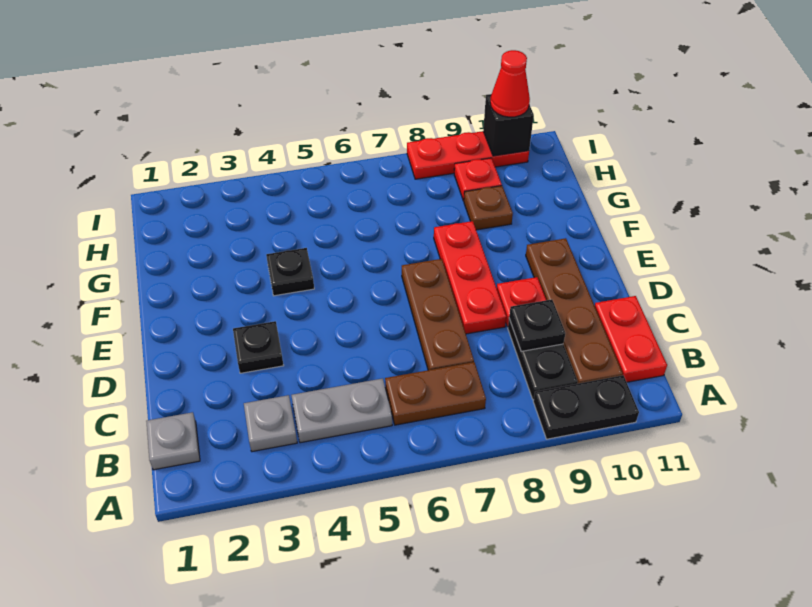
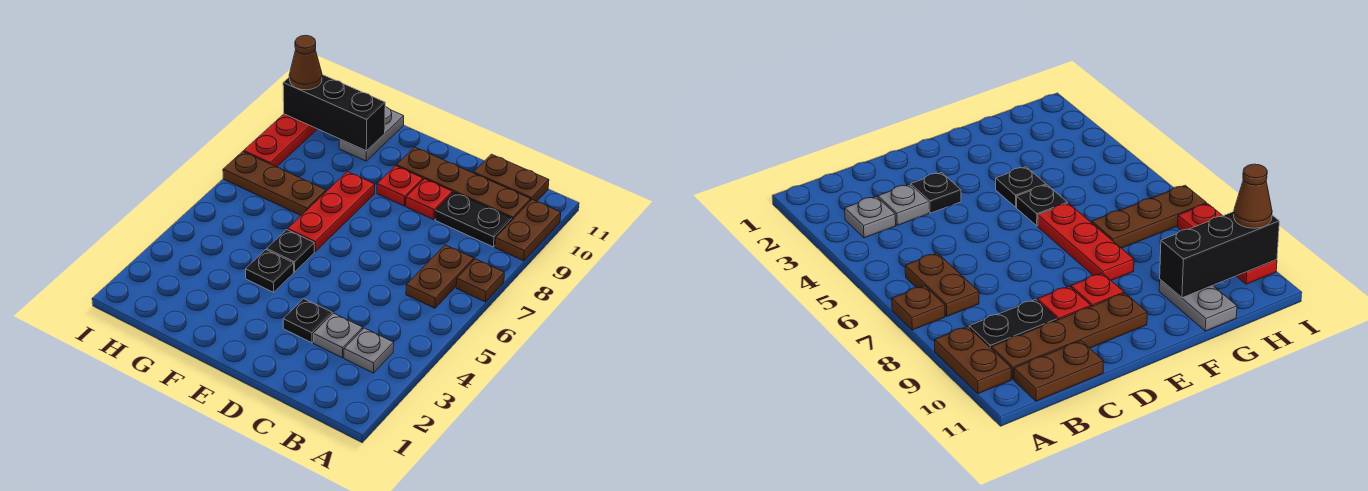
black plate A9:A10 level 1 -> brown plate A9:A10 level 1
grey plate B1 level 1 -> grey plate C3 level 1
grey plate B4:B5 level 1 -> grey plate G10:G11 level 1
red plate B11:C11 level 1 -> brown plate B11:C11 level 1
brown plate C7:E7 level 1 -> brown plate G7:I7 level 1
black plate C9 level 2 -> black plate F5 level 1
red plate D8:F8 level 1 -> red plate F6:F8 level 1
brown plate G9 level 1 -> brown plate A7 level 1
red plate H9 level 1 -> red plate E9 level 1
black brick I10 level 2 -> black brick G10:I10 level 2
red cone I10 level 3 -> brown cone I10 level 3

